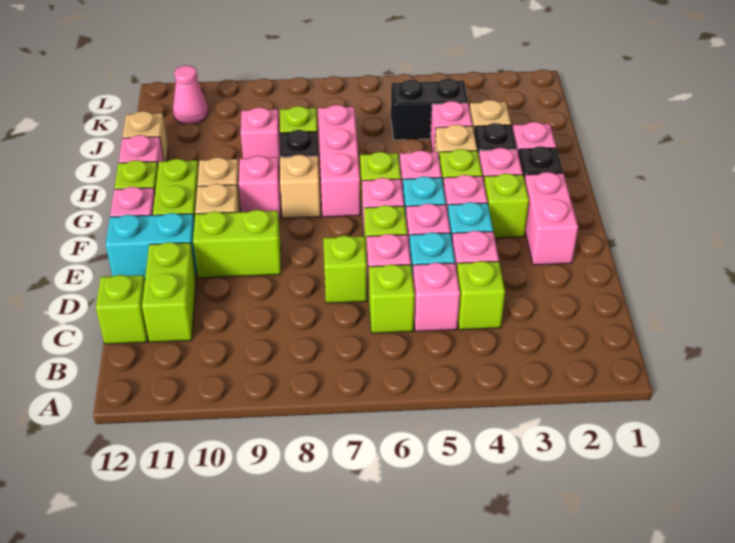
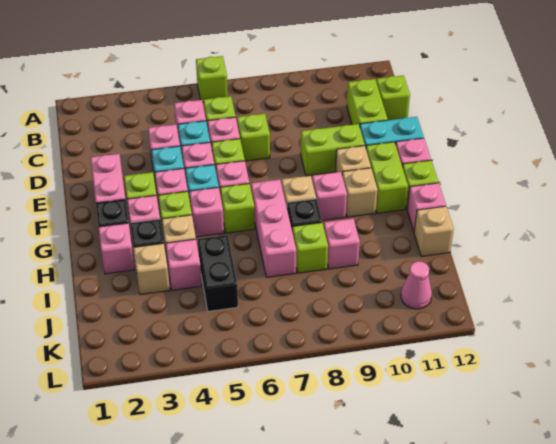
lime brick C4 level 1 -> lime brick A6 level 1
black brick J4:J5 level 1 -> black brick I5:J5 level 1

